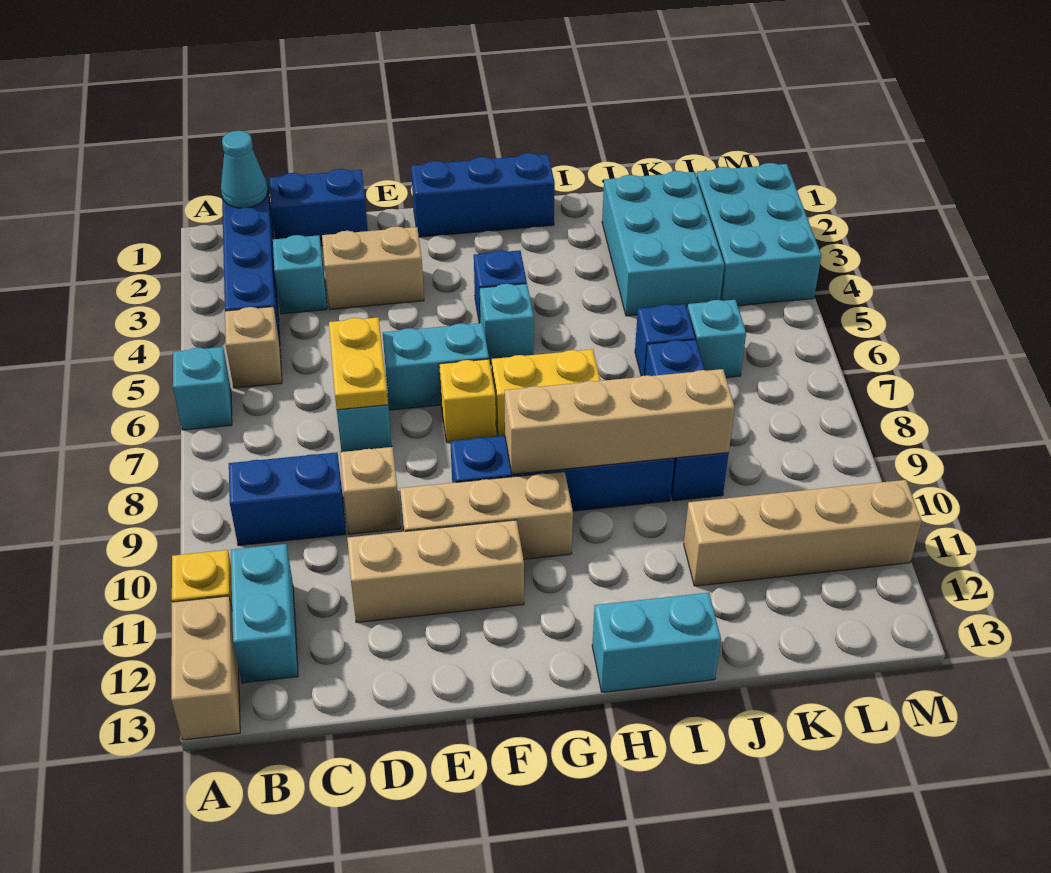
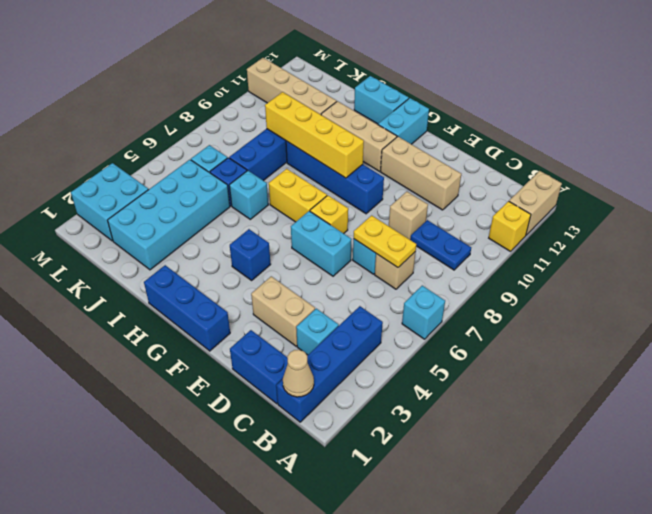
cyan cone B1 level 2 -> tan cone B1 level 2
tan brick B5 level 1 -> tan brick C7 level 1
blue brick B9:C9 level 1 -> blue plate B9:C9 level 1
cyan brick B11:B12 level 1 -> cyan brick G12:G13 level 1
yellow plate D6:D7 level 2 -> yellow plate C7:D7 level 2
tan brick E10:G10 level 1 -> tan brick G11:I11 level 1
cyan brick G5 level 1 -> cyan brick I6 level 1
tan brick G9:J9 level 2 -> yellow brick G9:J9 level 2
cyan brick J2:K4 level 1 -> cyan brick J2:K5 level 1
cyan brick L2:M4 level 1 -> cyan brick L2:M3 level 1

